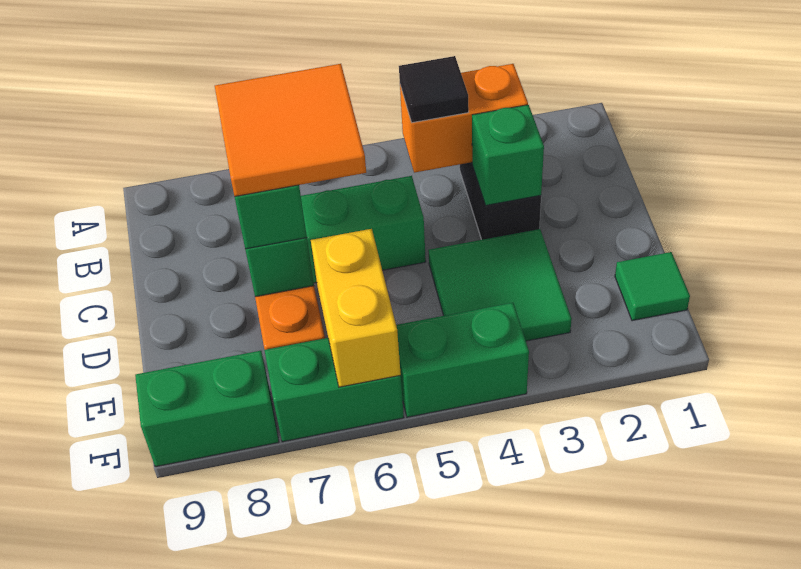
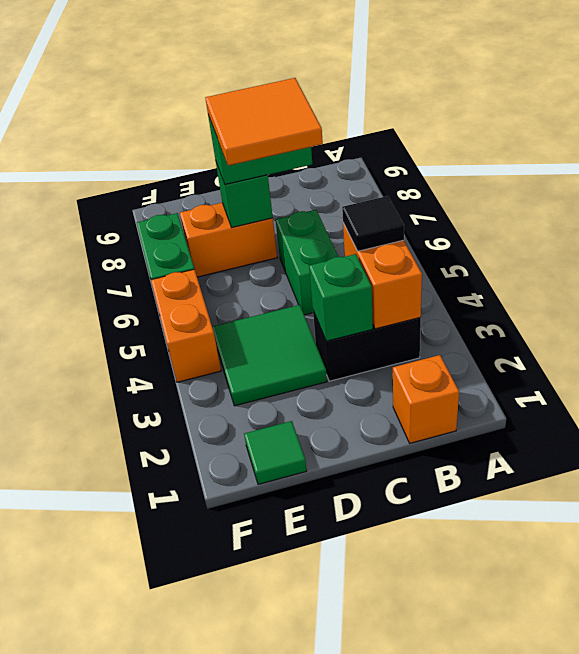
none -> orange brick B1 level 1
yellow brick E6:F6 level 2 -> none
green brick F4:F5 level 1 -> orange brick F4:F5 level 1
green brick F8:F9 level 1 -> none

